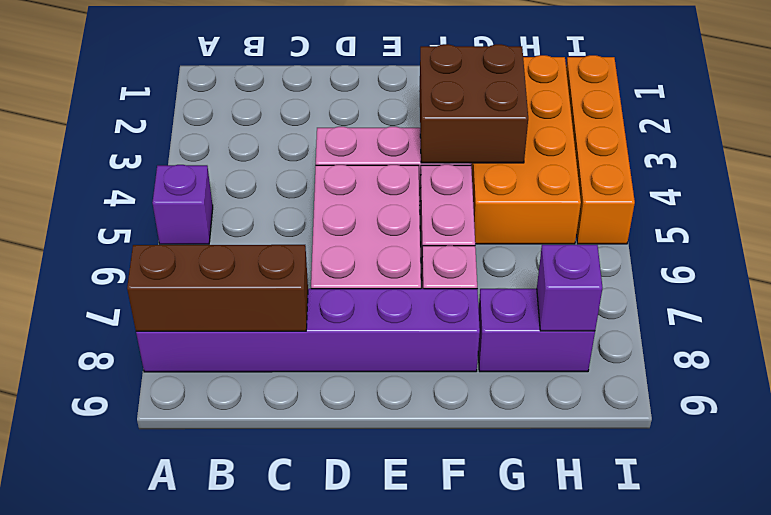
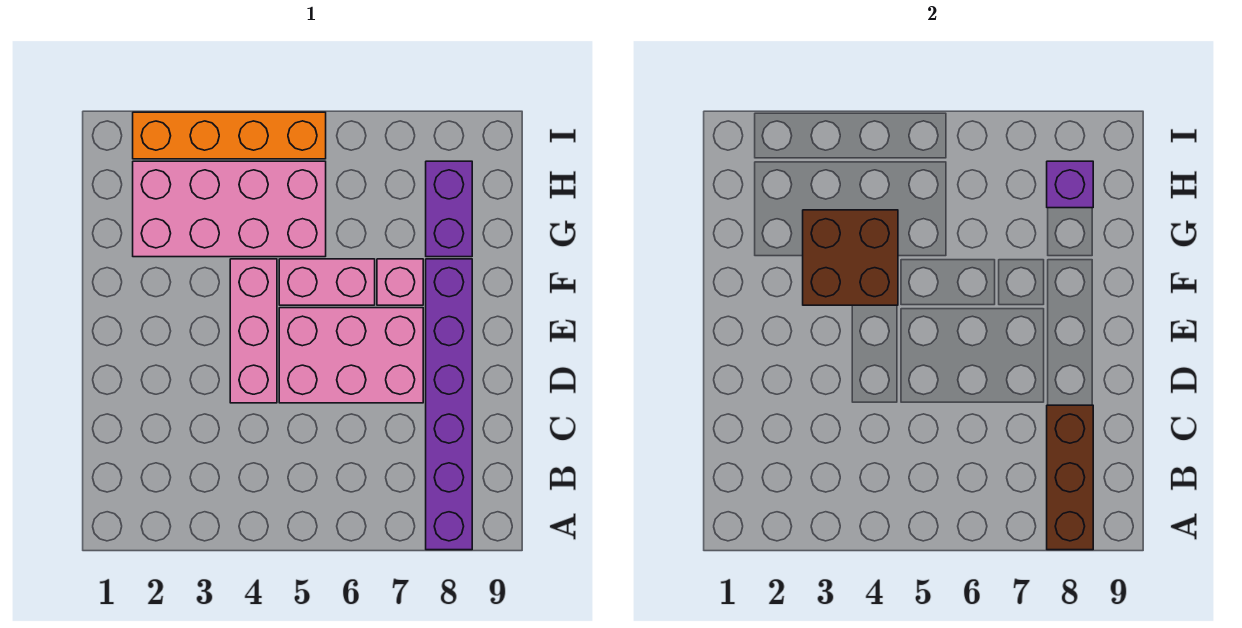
purple brick A5 level 1 -> none
orange brick G2:H5 level 1 -> pink brick G2:H5 level 1

